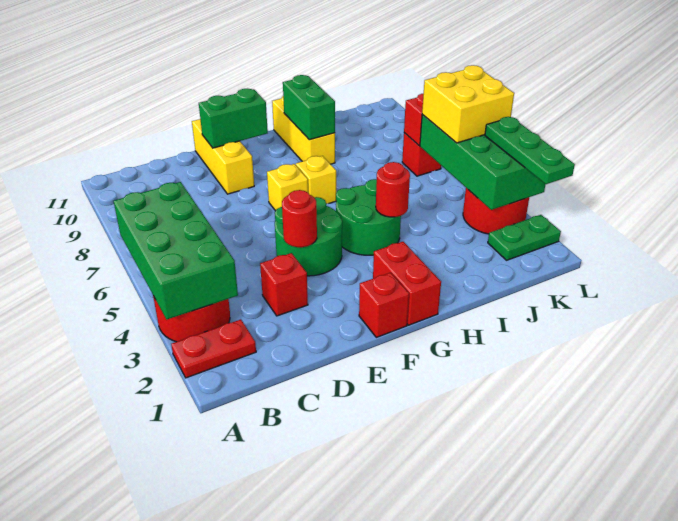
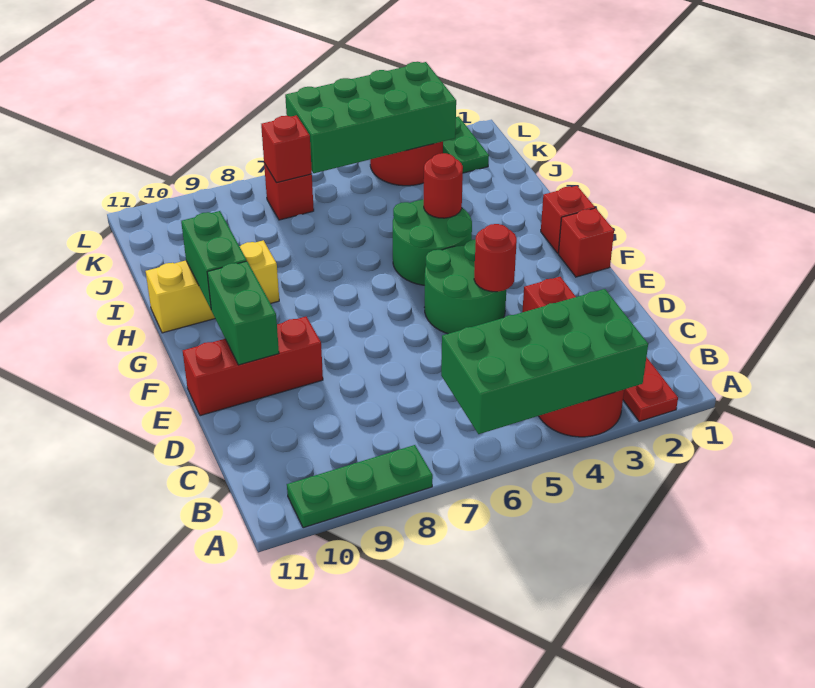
yellow brick E9:E11 level 1 -> red brick E9:E11 level 1
yellow brick F7 level 1 -> none
red brick G1:G2 level 1 -> red brick G1 level 1
yellow brick G7 level 1 -> none
green brick H9:H10 level 2 -> green brick G10:H10 level 2
yellow brick K5:L6 level 3 -> none
green plate L2:L4 level 3 -> green plate A8:A10 level 1

